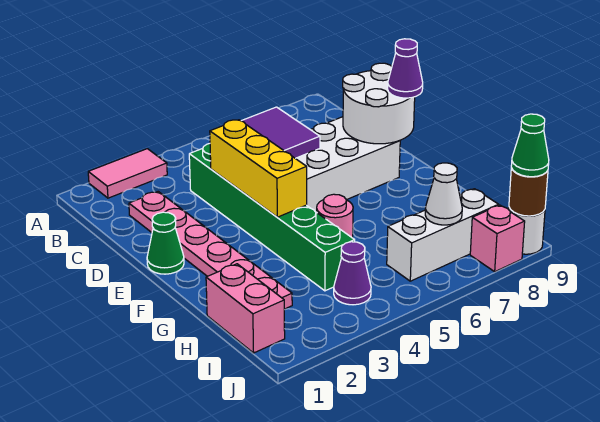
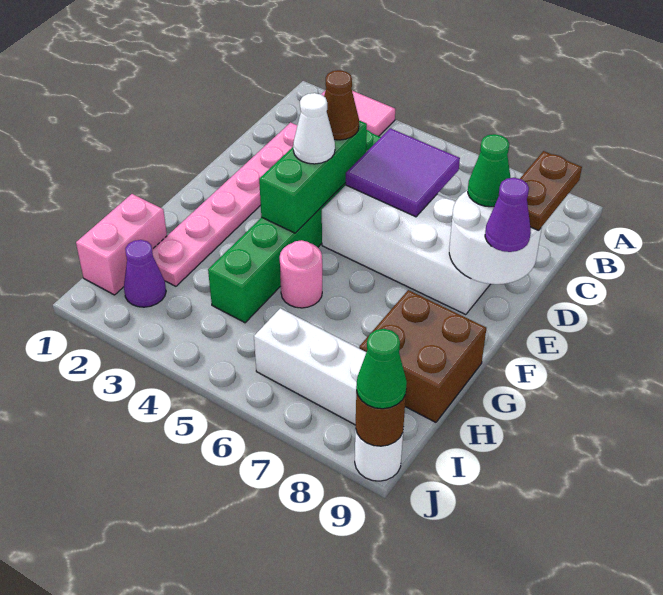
none -> brown plate C9:D9 level 3
yellow brick D4:F4 level 2 -> green brick D4:F4 level 2
none -> brown cone D4 level 3
green cone E1 level 1 -> green cone D8 level 3
none -> brown brick G8:H9 level 1
purple cone I4 level 1 -> purple cone I2 level 1
white cone I7 level 2 -> white cone E4 level 3
pink brick J8 level 1 -> none

